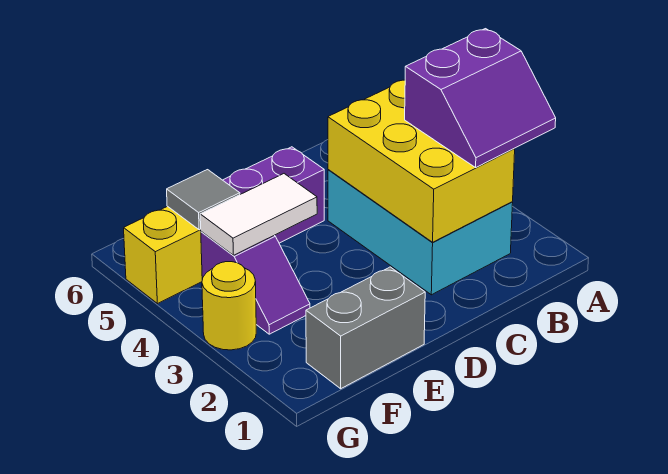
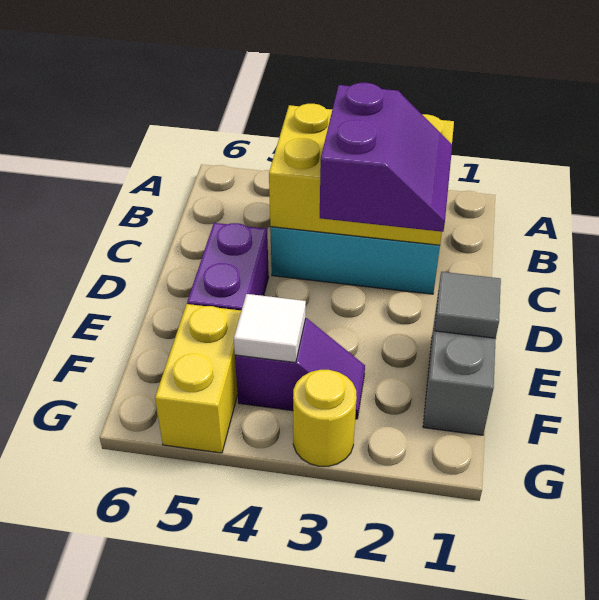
purple slope A2:B3 level 3 top 3 -> purple slope C2:D3 level 3 top 3
white tile E4:F4 level 2 -> white tile F4 level 2
grey tile F5 level 2 -> grey tile E1 level 2

